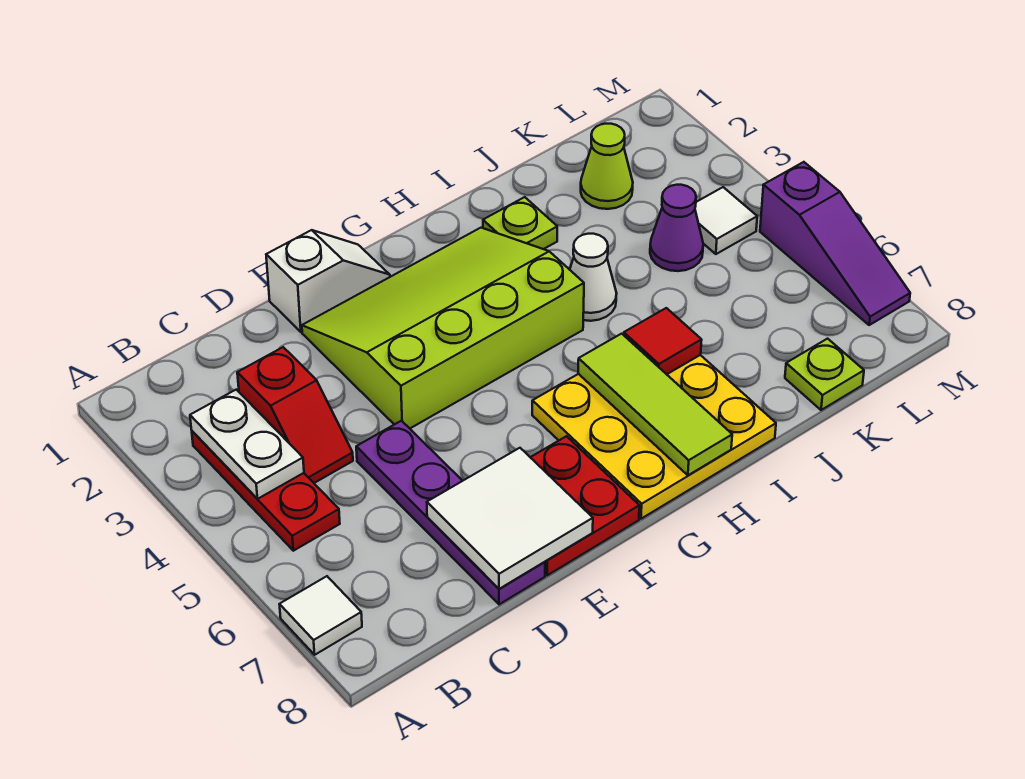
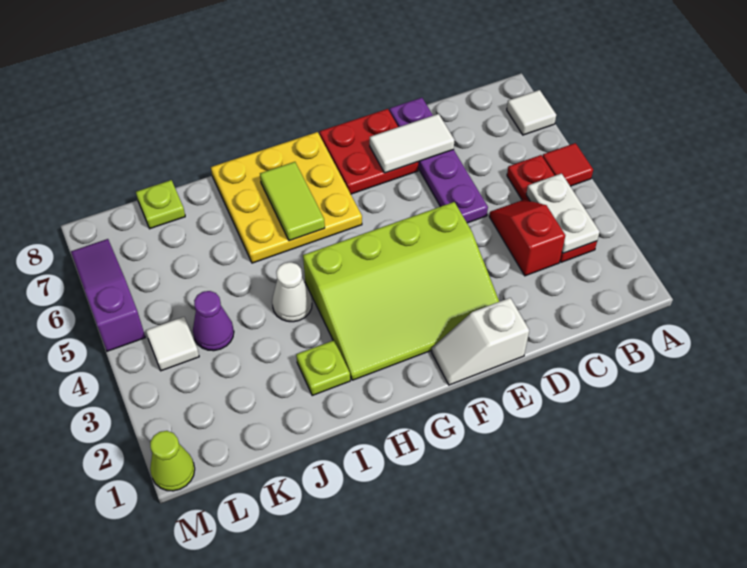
white tile D7:E8 level 2 -> white tile D7:E7 level 2
lime tile H6:H8 level 2 -> lime tile H6:H7 level 2
red tile I6 level 2 -> red tile A5 level 1
lime cone K2 level 1 -> lime cone M1 level 1

